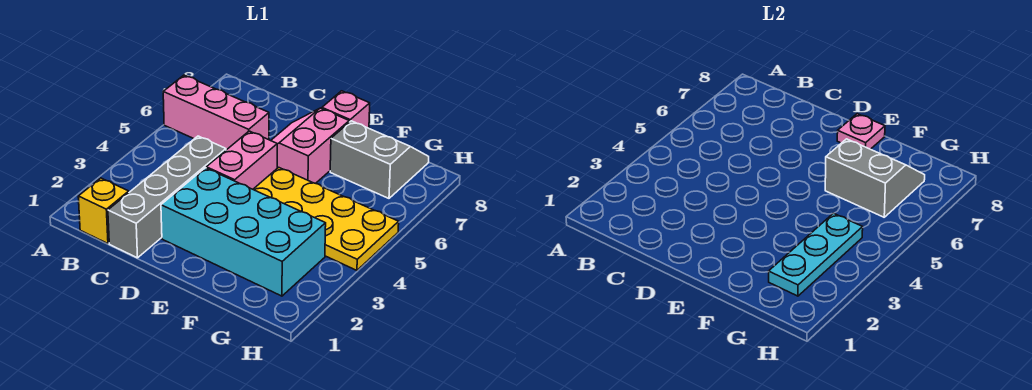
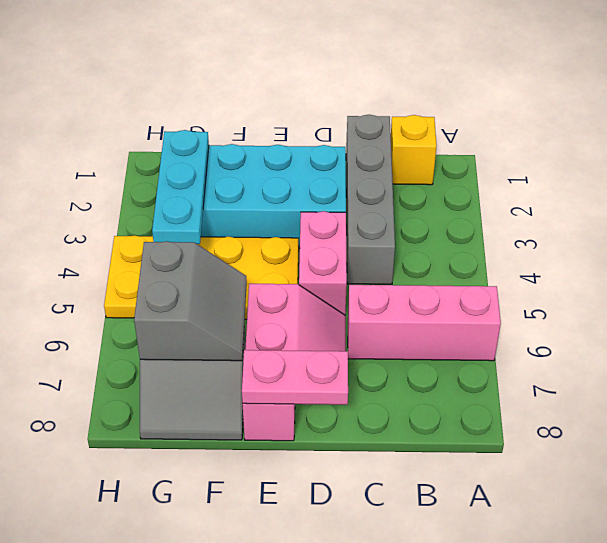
pink plate E8 level 2 -> pink plate D8:E8 level 2
grey slope F6:G7 level 2 top 6 -> grey slope F6:G7 level 2 top G

